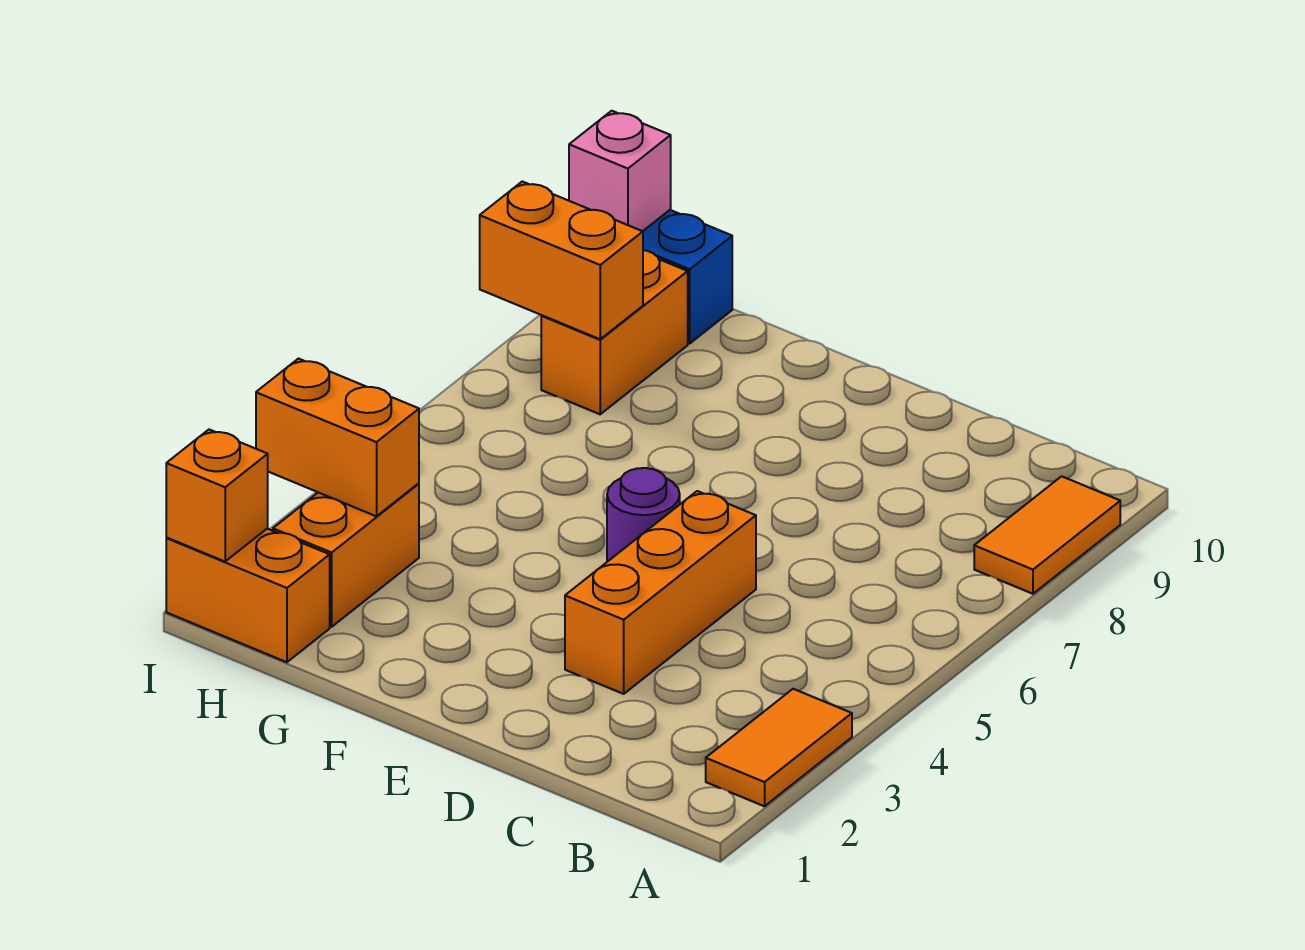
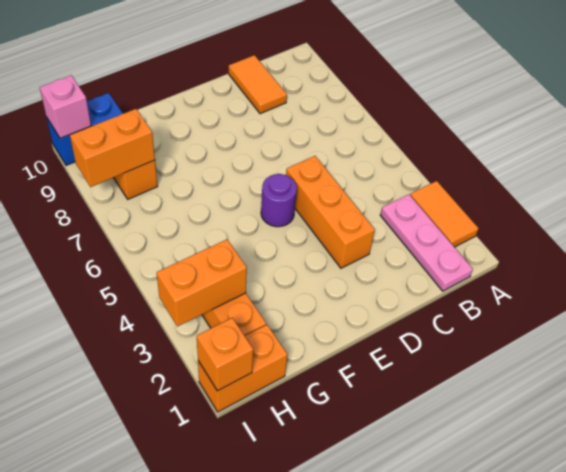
orange tile A8:A9 level 1 -> orange tile C9:C10 level 1
none -> pink plate B1:B3 level 1

